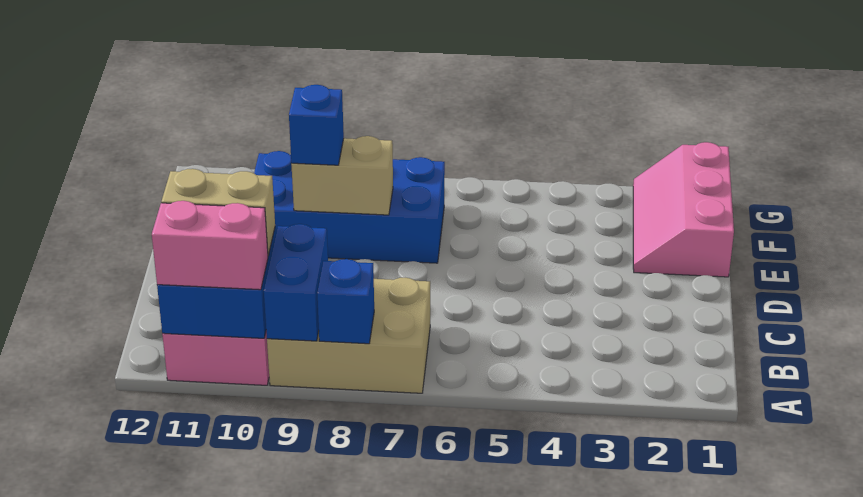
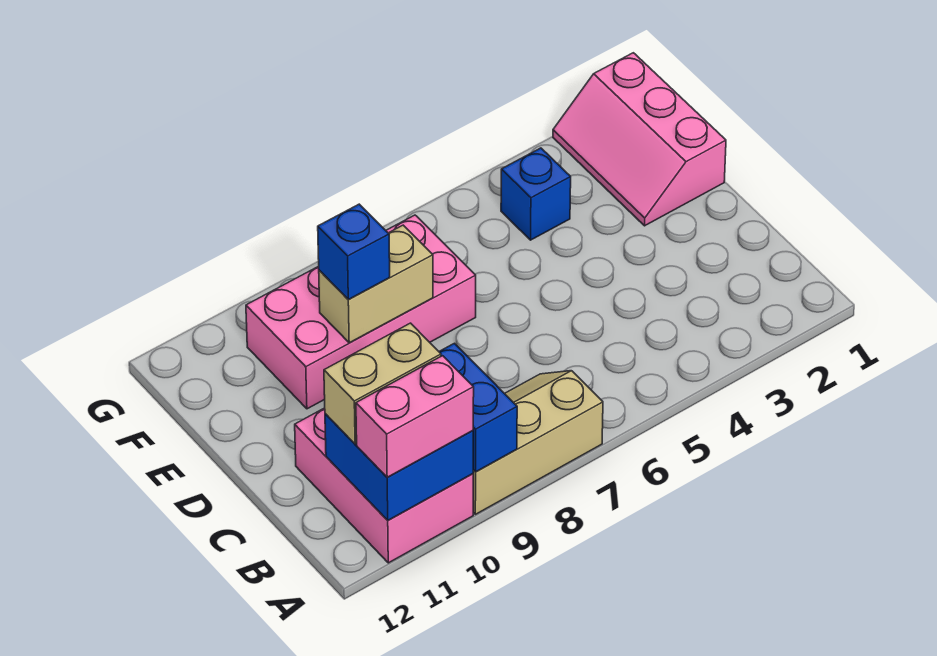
tan brick A7:B9 level 1 -> tan slope A7:B9 level 1 top A
blue brick A8 level 2 -> blue brick F4 level 1
blue brick E7:F10 level 1 -> pink brick E7:F10 level 1

